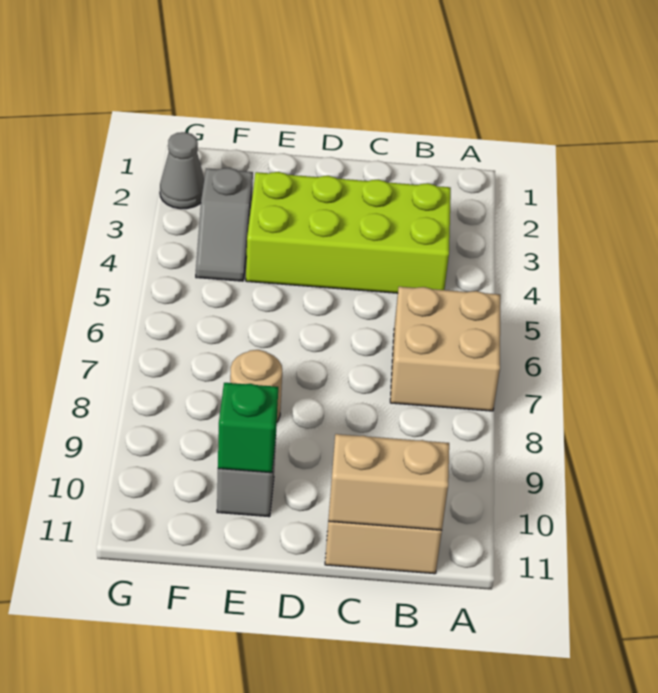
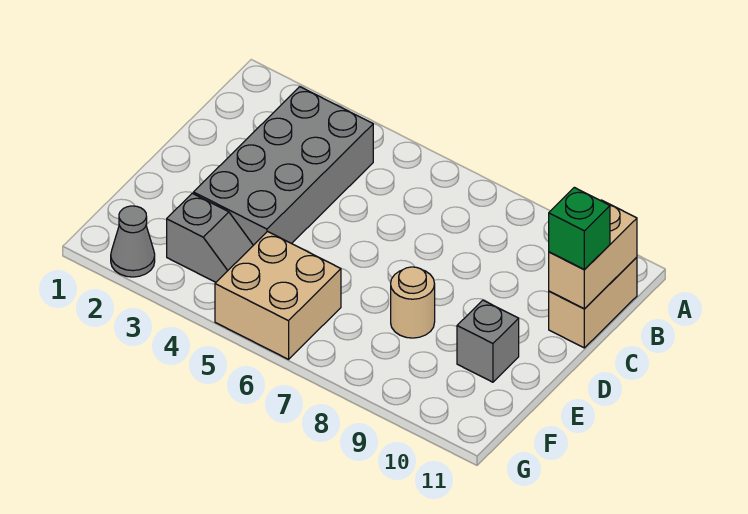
tan brick A6:B7 level 1 -> tan brick F5:G6 level 1
lime brick B3:E4 level 1 -> grey brick B3:E4 level 1
green brick E10 level 2 -> green brick C11 level 3

